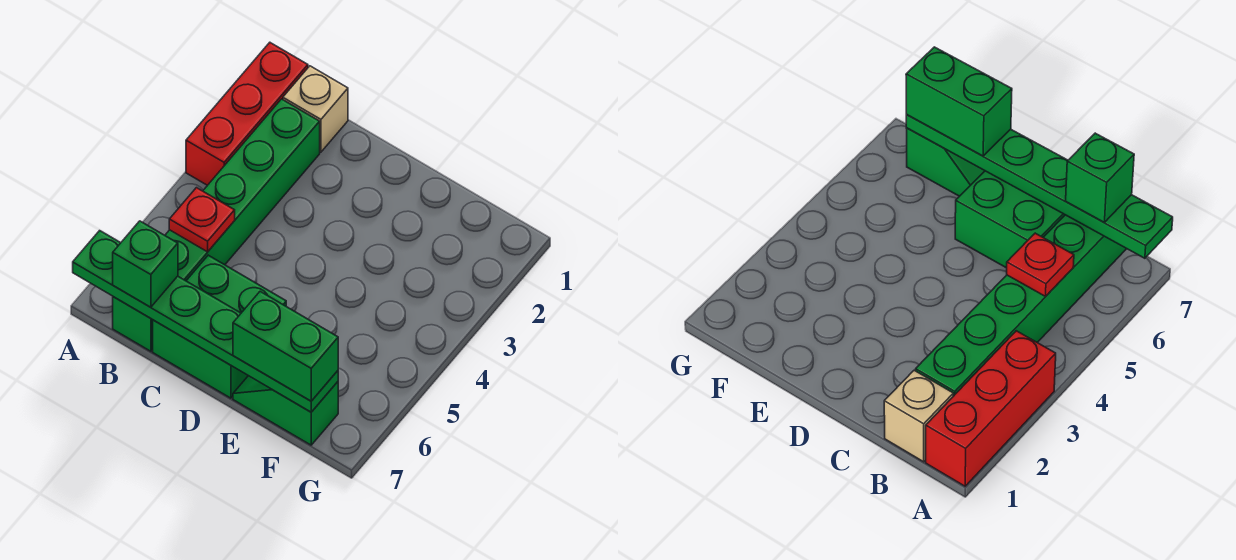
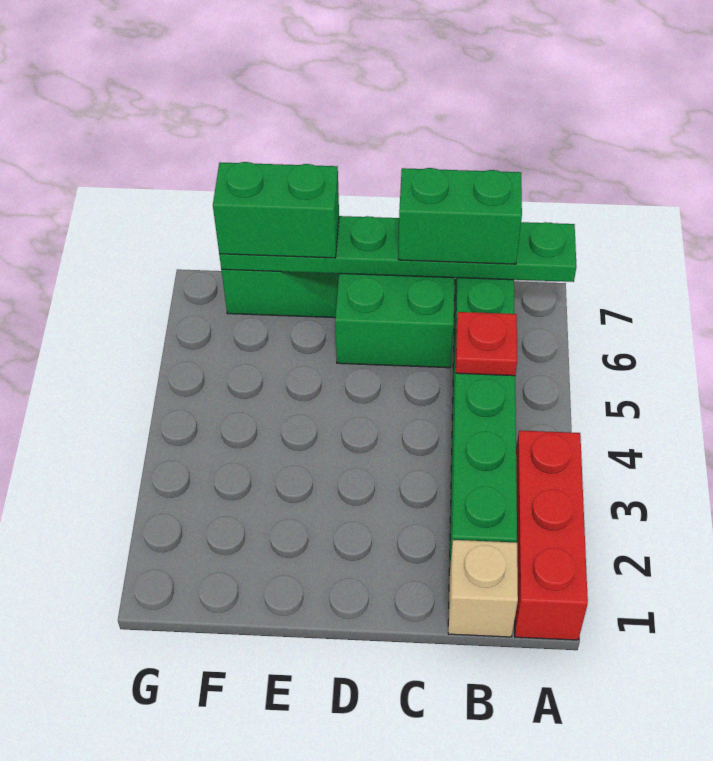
green brick B7 level 3 -> green brick B7:C7 level 3

